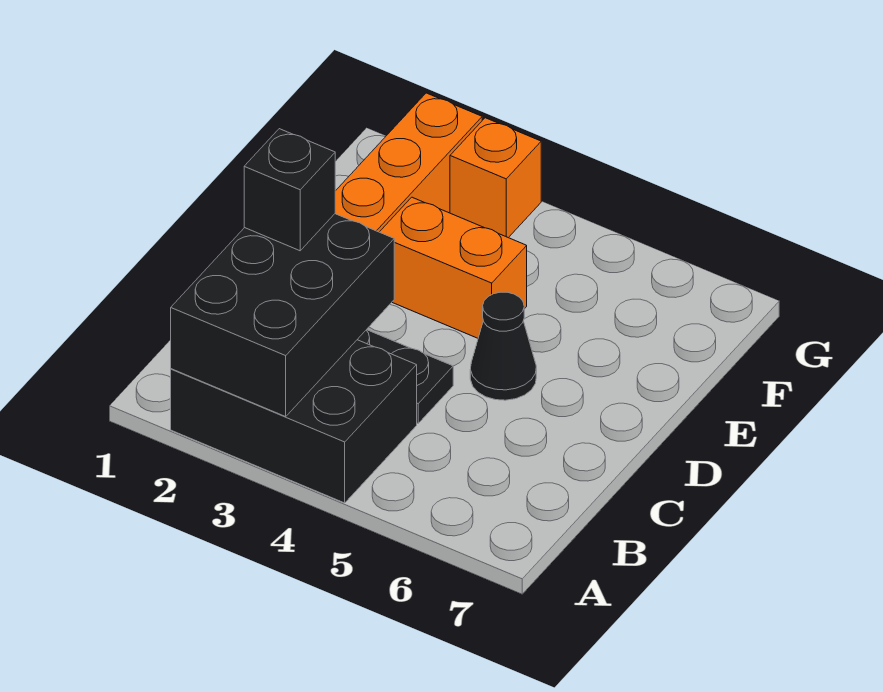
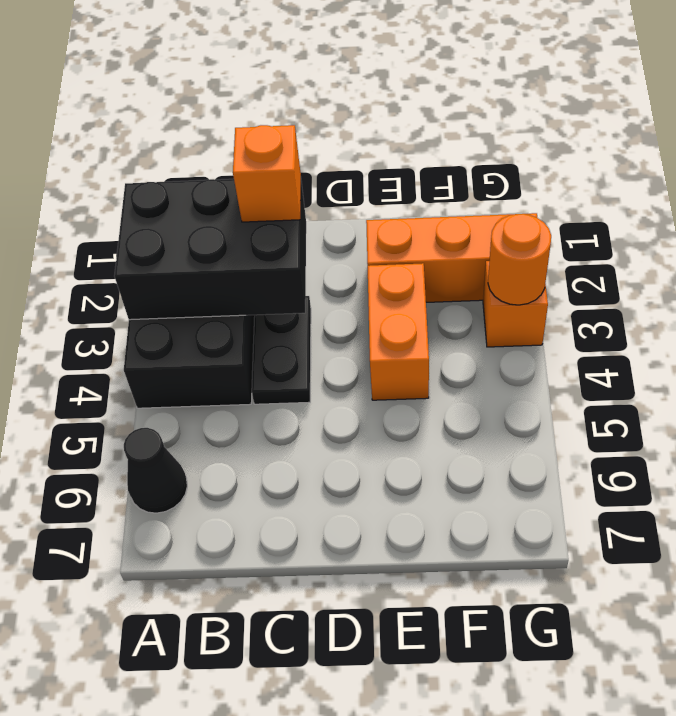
black brick C2 level 3 -> orange brick C2 level 3
black cone D5 level 1 -> black cone A6 level 1
none -> orange round brick G3 level 2

